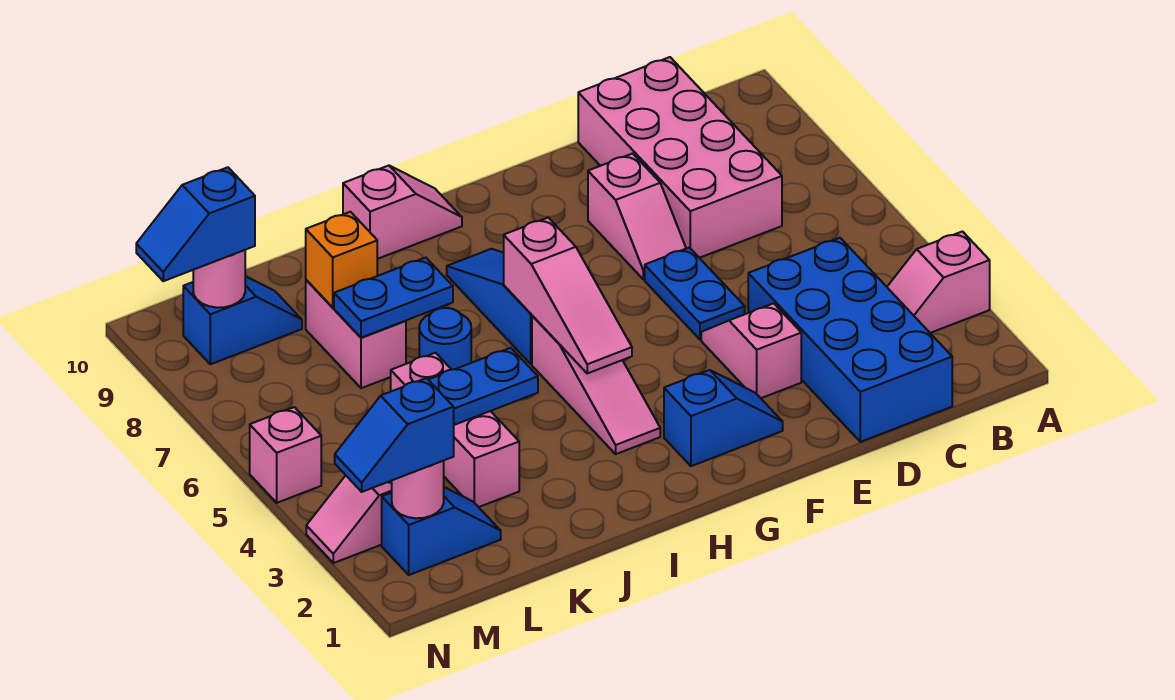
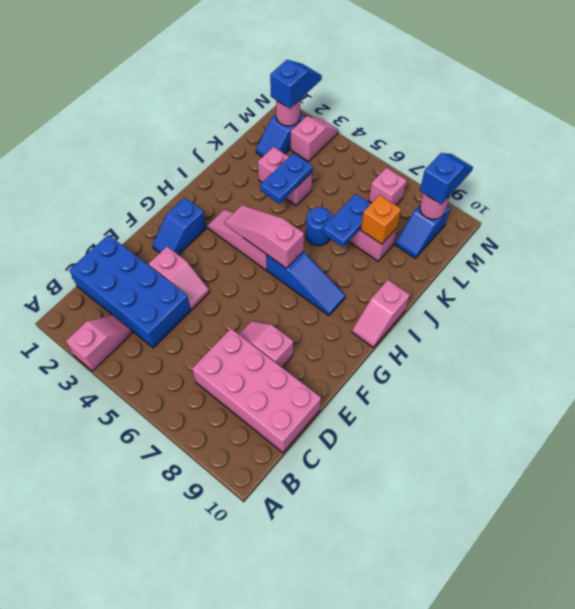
blue plate E5:E6 level 1 -> none
pink brick K3:K5 level 1 -> pink brick K3:K4 level 1
pink brick N5 level 1 -> pink brick M7 level 1

